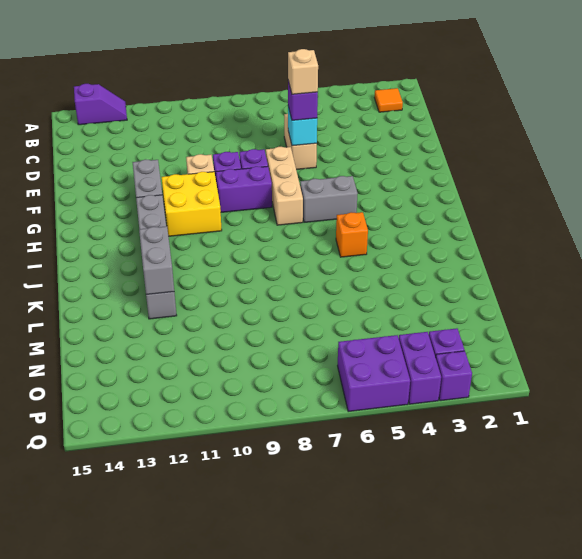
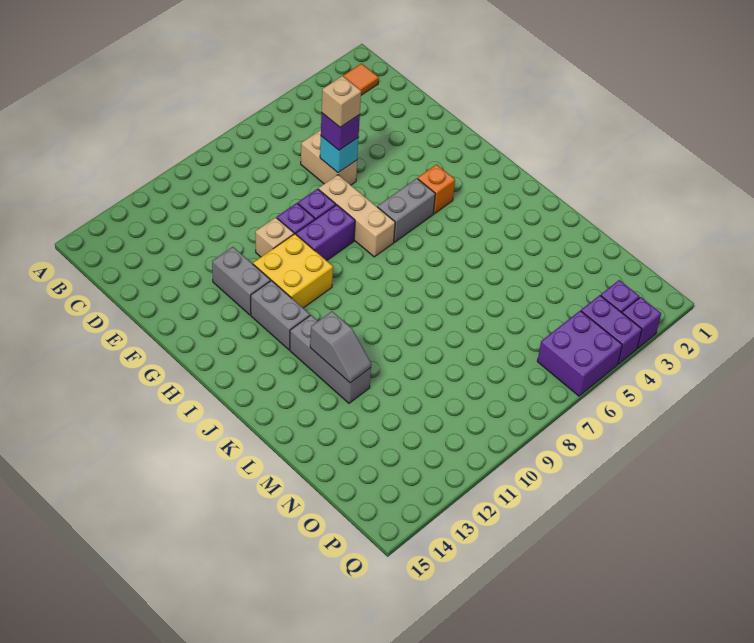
purple slope A13:A14 level 1 top 14 -> none
orange brick J5 level 1 -> orange brick H4 level 1
grey brick K12:L12 level 2 -> grey slope K12:L12 level 2 top K

